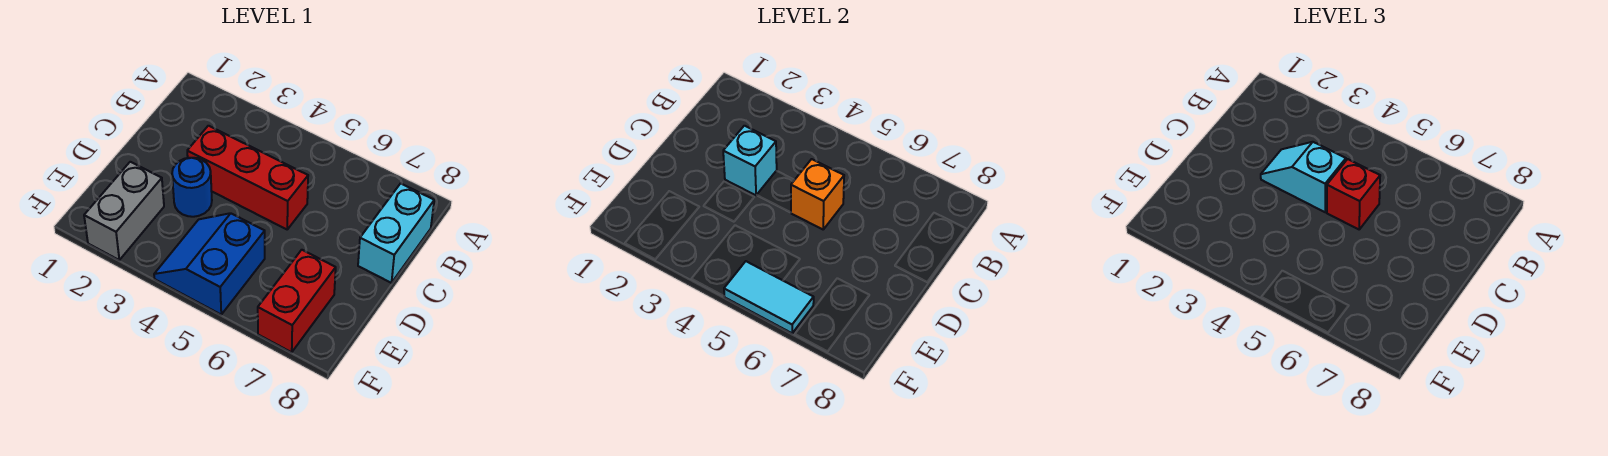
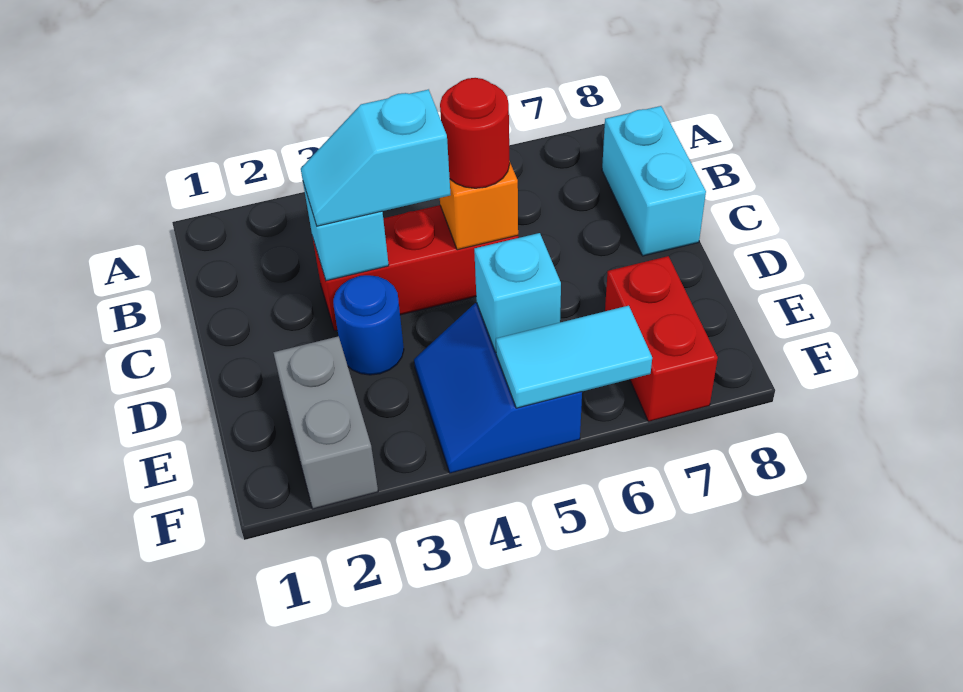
red brick C5 level 3 -> red round brick C5 level 3
none -> cyan brick E5 level 2

